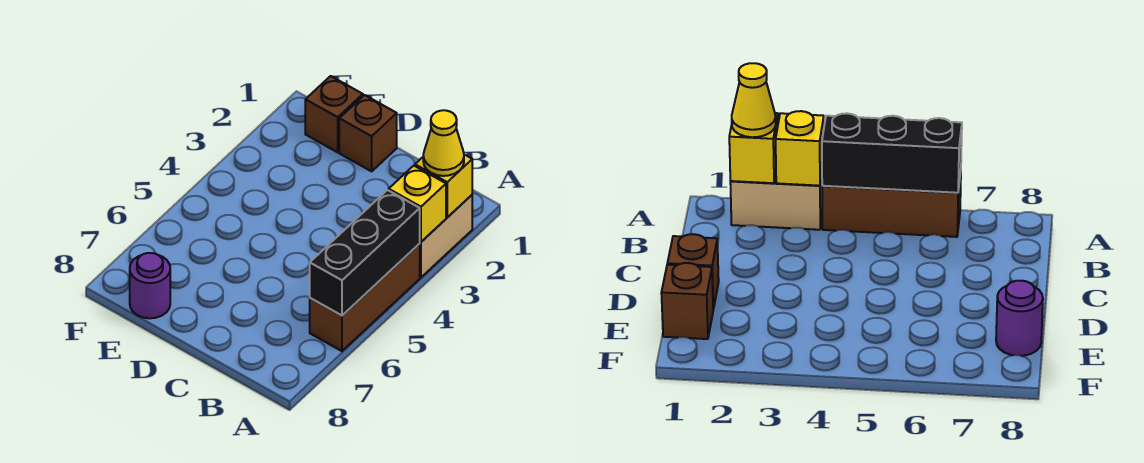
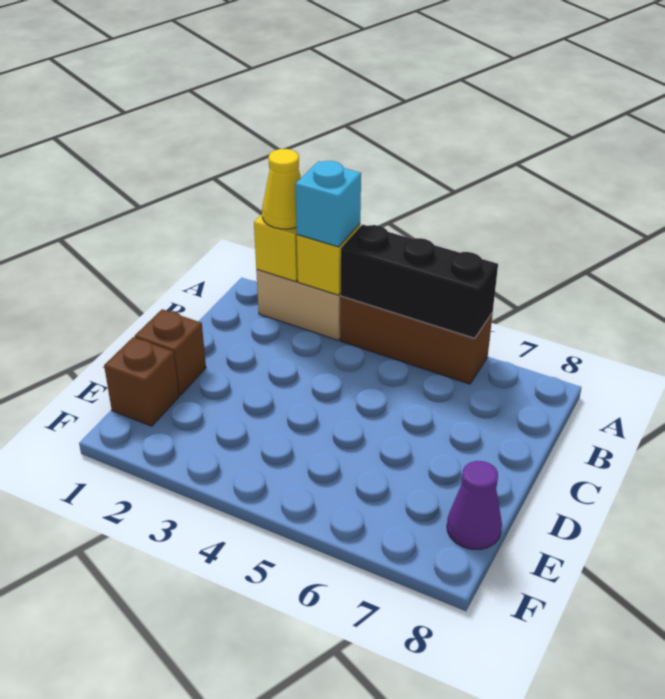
none -> cyan brick A3 level 3
purple round brick E8 level 1 -> purple cone E8 level 1

